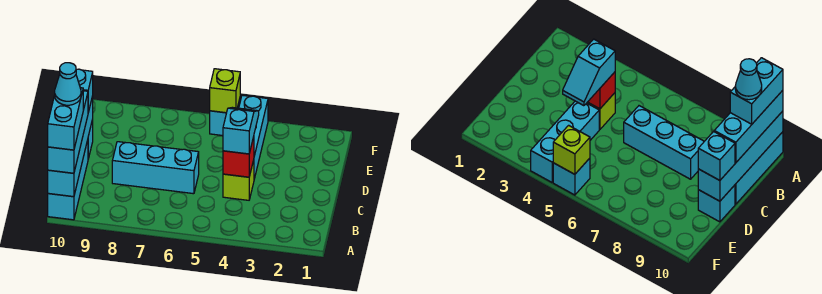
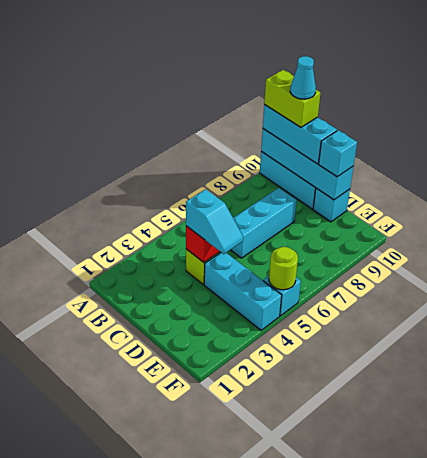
cyan brick A10:B10 level 4 -> lime brick A10:B10 level 4
lime brick F5 level 2 -> lime round brick F5 level 2

